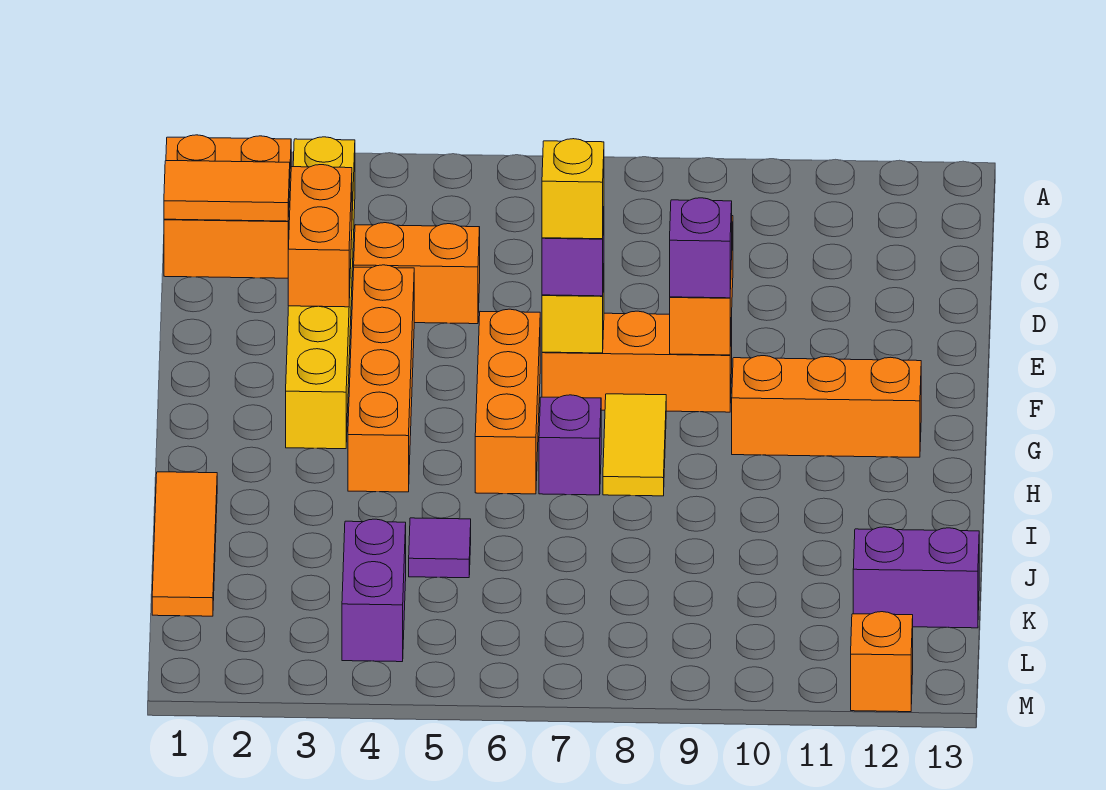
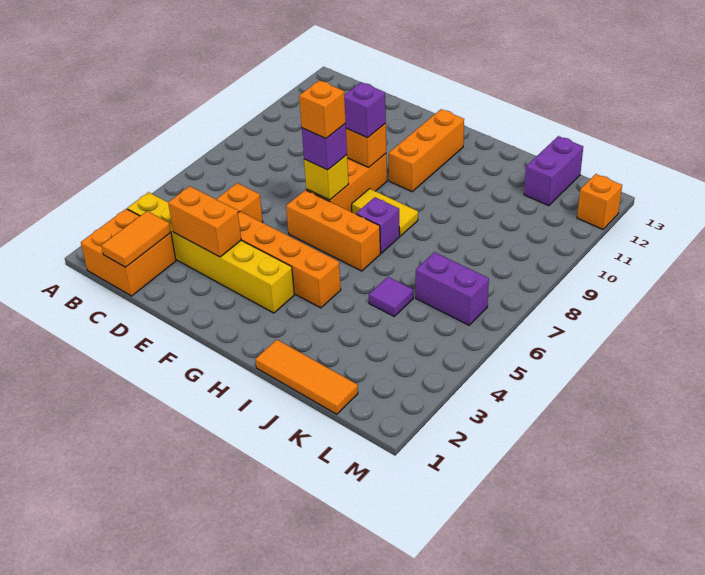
yellow brick F7 level 4 -> orange brick F7 level 4
purple brick K4:L4 level 1 -> purple brick K6:L6 level 1

